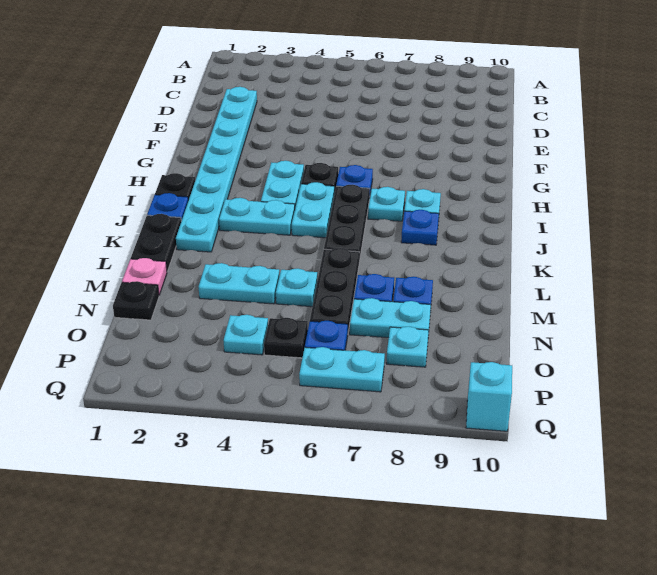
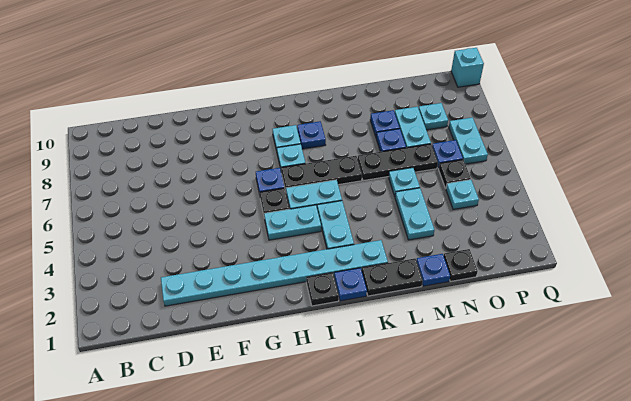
pink plate M1 level 1 -> blue plate M1 level 1

